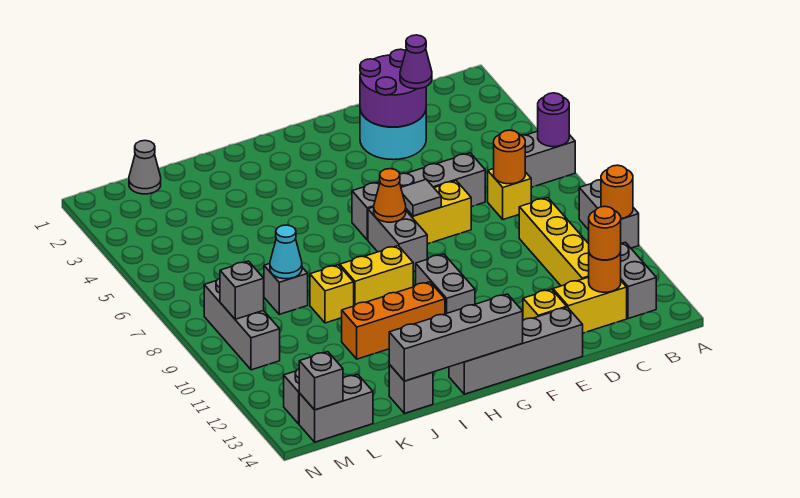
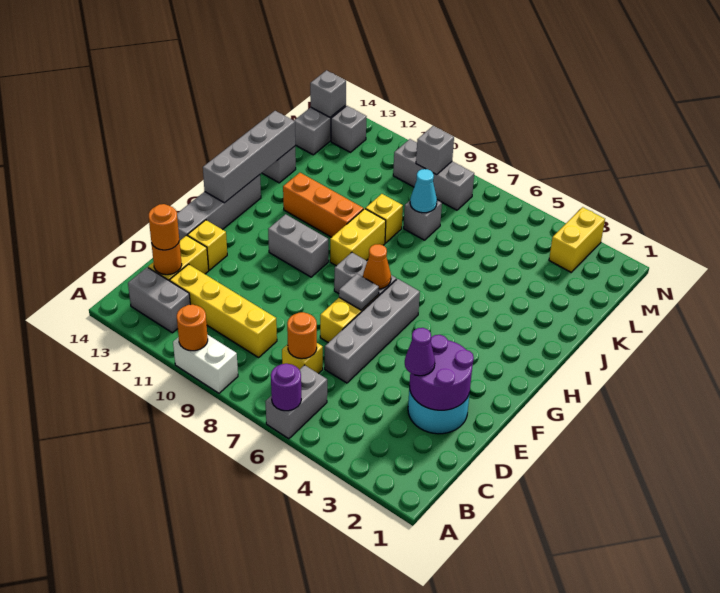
grey brick A9:A10 level 1 -> white brick A9:A10 level 1
orange brick H11:J11 level 1 -> orange brick I10:I12 level 1
grey cone L1 level 1 -> none
none -> yellow brick M3:N3 level 1

